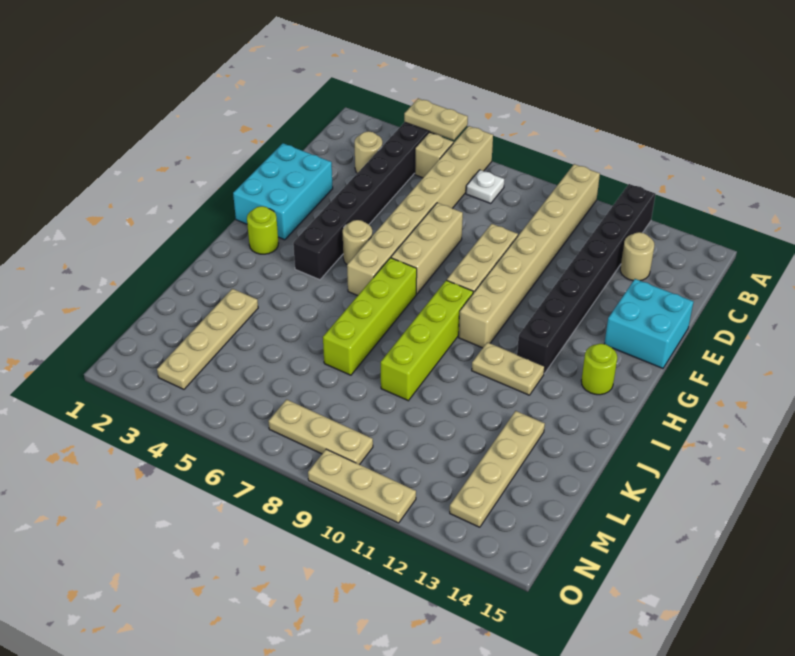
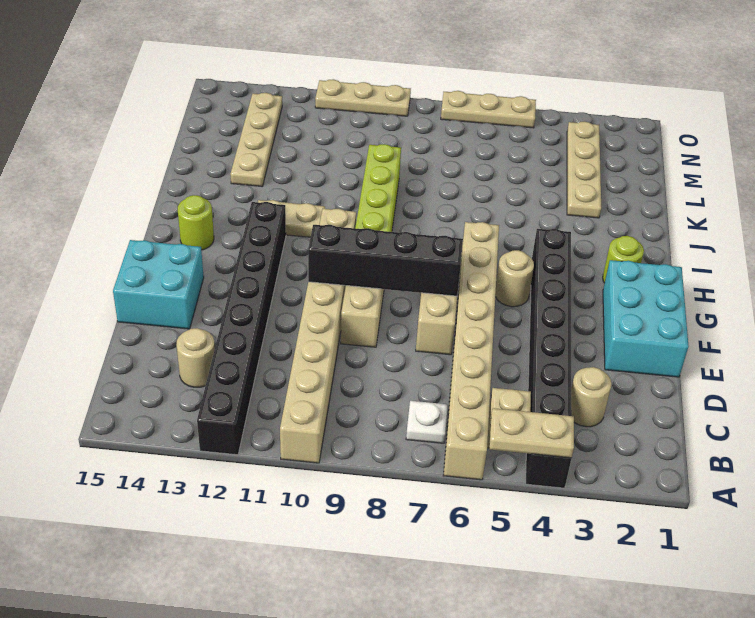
none -> black brick F7:F10 level 2
lime brick H7:K7 level 1 -> none
tan plate N7:N9 level 1 -> tan plate O5:O7 level 1

